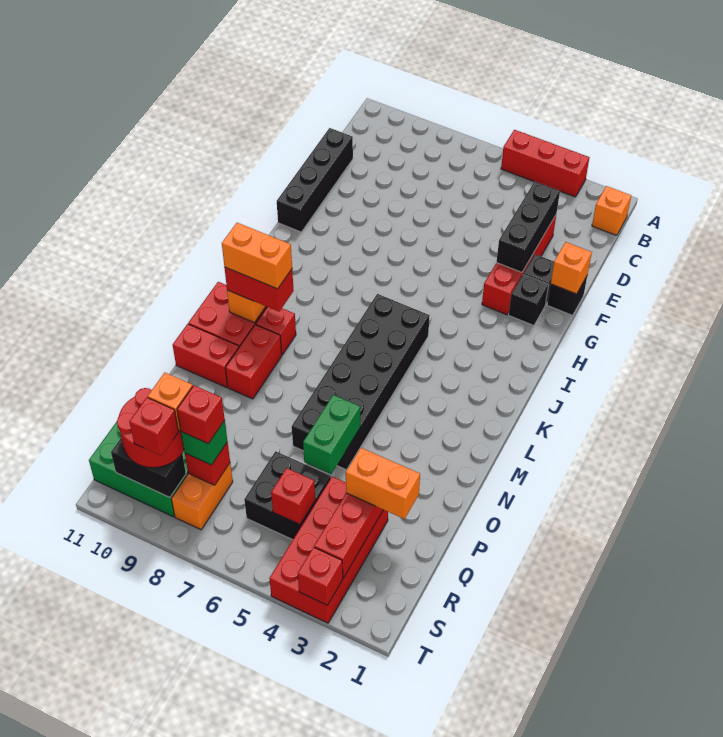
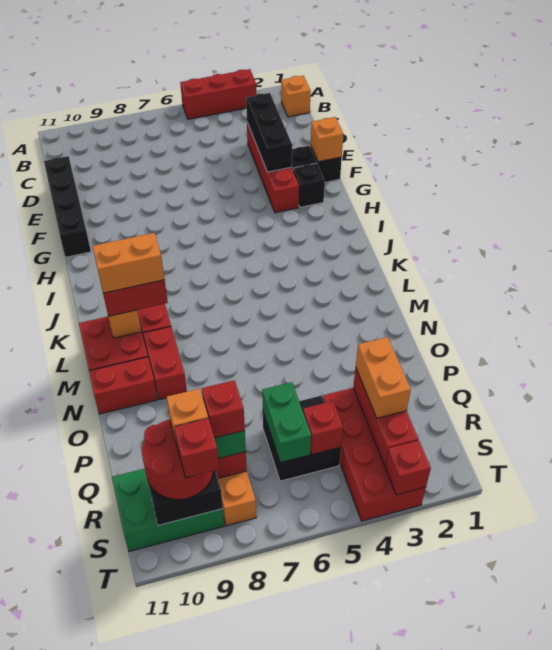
black brick J5:O6 level 1 -> none
green brick O5:P5 level 2 -> green brick Q6:R6 level 2
orange brick Q2:Q3 level 3 -> orange brick Q3:R3 level 3

